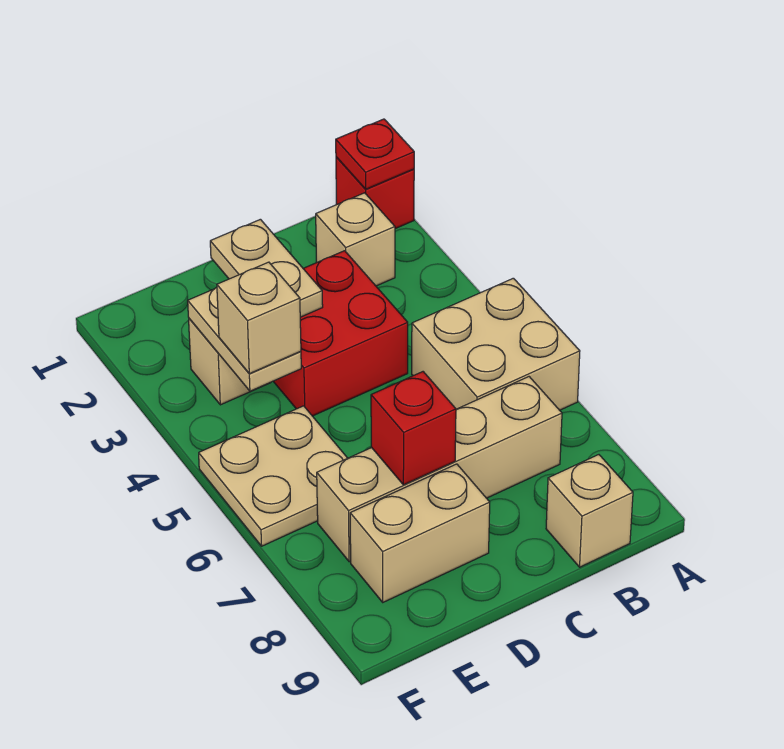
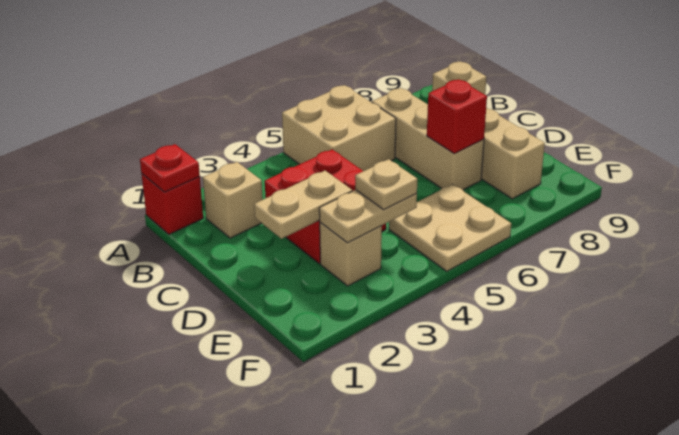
tan brick B7:E7 level 1 -> tan brick B7:D7 level 1
tan brick E4 level 3 -> tan plate E4 level 3

